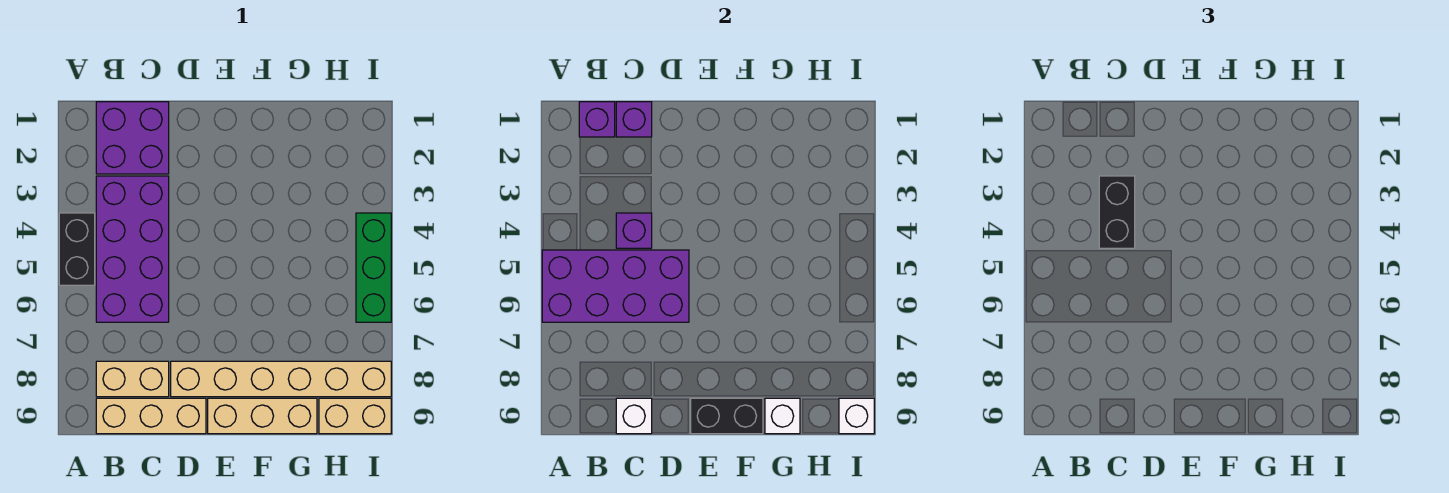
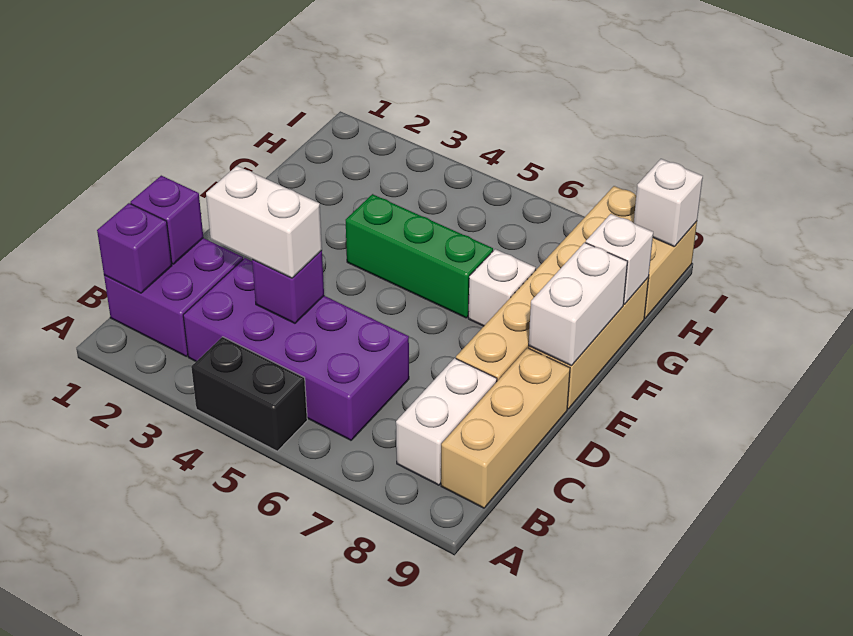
purple brick A5:D6 level 2 -> none
tan brick B8:C8 level 1 -> white brick B8:C8 level 1
black brick C3:C4 level 3 -> white brick C3:C4 level 3
white brick C9 level 2 -> white brick F7 level 1
black brick E9:F9 level 2 -> white brick E9:F9 level 2
green brick I4:I6 level 1 -> green brick F4:F6 level 1

